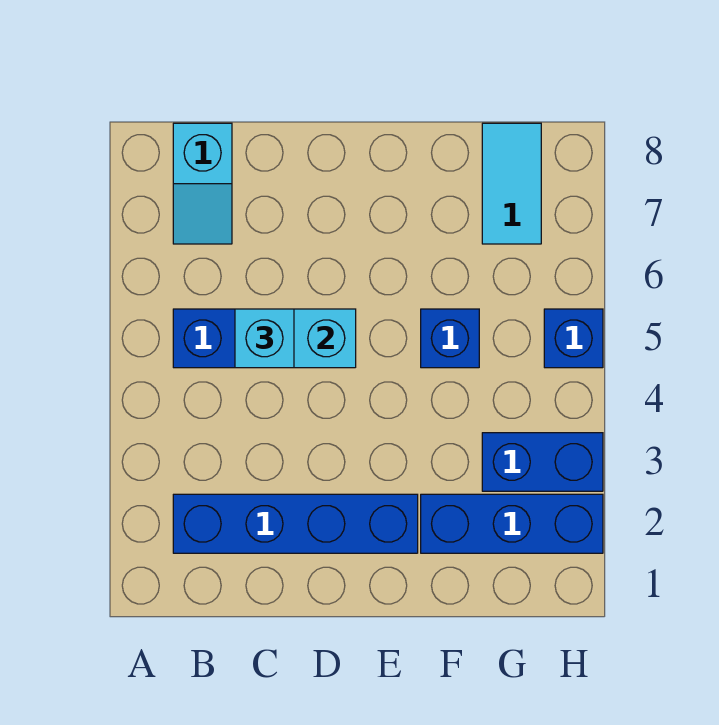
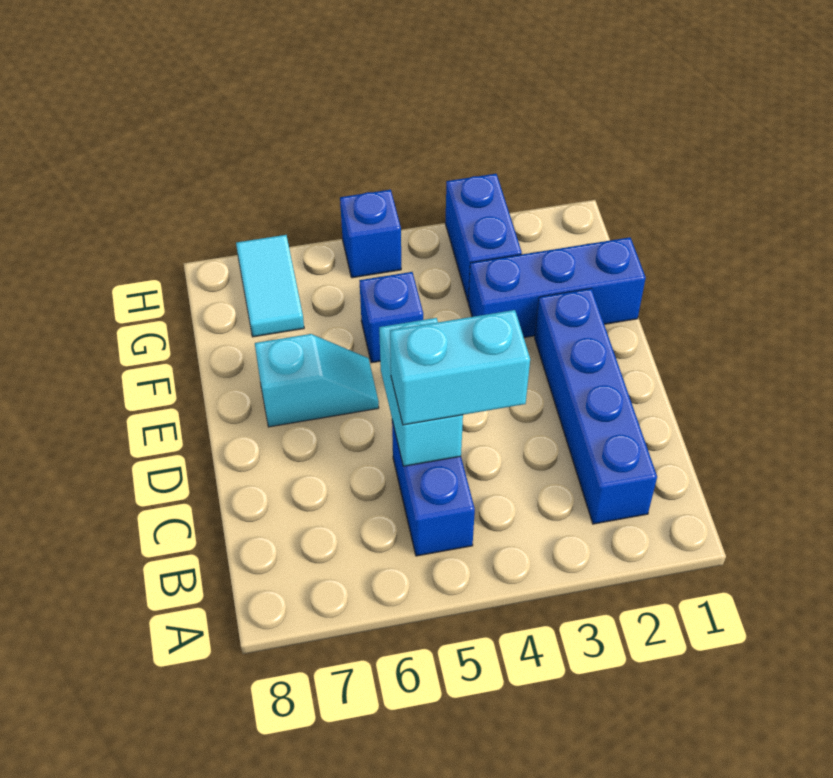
cyan slope B7:B8 level 1 top 8 -> cyan slope E6:E7 level 1 top 7
cyan brick C5 level 3 -> cyan brick C4:C5 level 3
blue brick F2:H2 level 1 -> blue brick F1:F3 level 1
cyan tile G7:G8 level 1 -> cyan tile G7:H7 level 1

